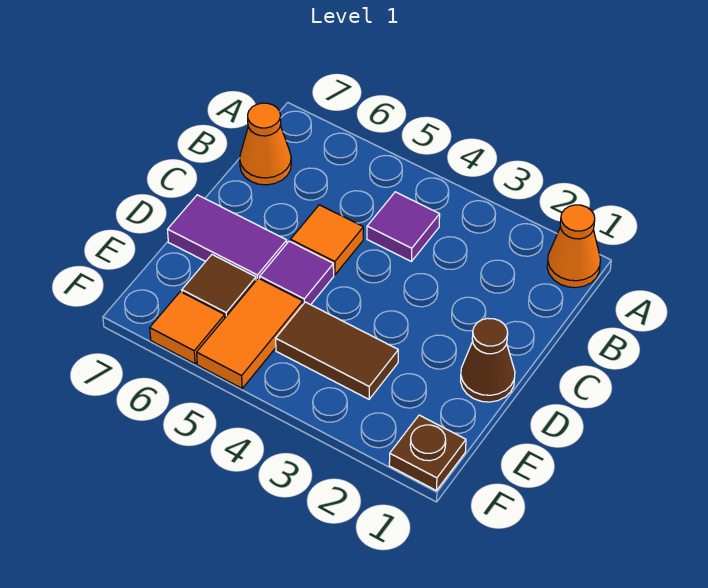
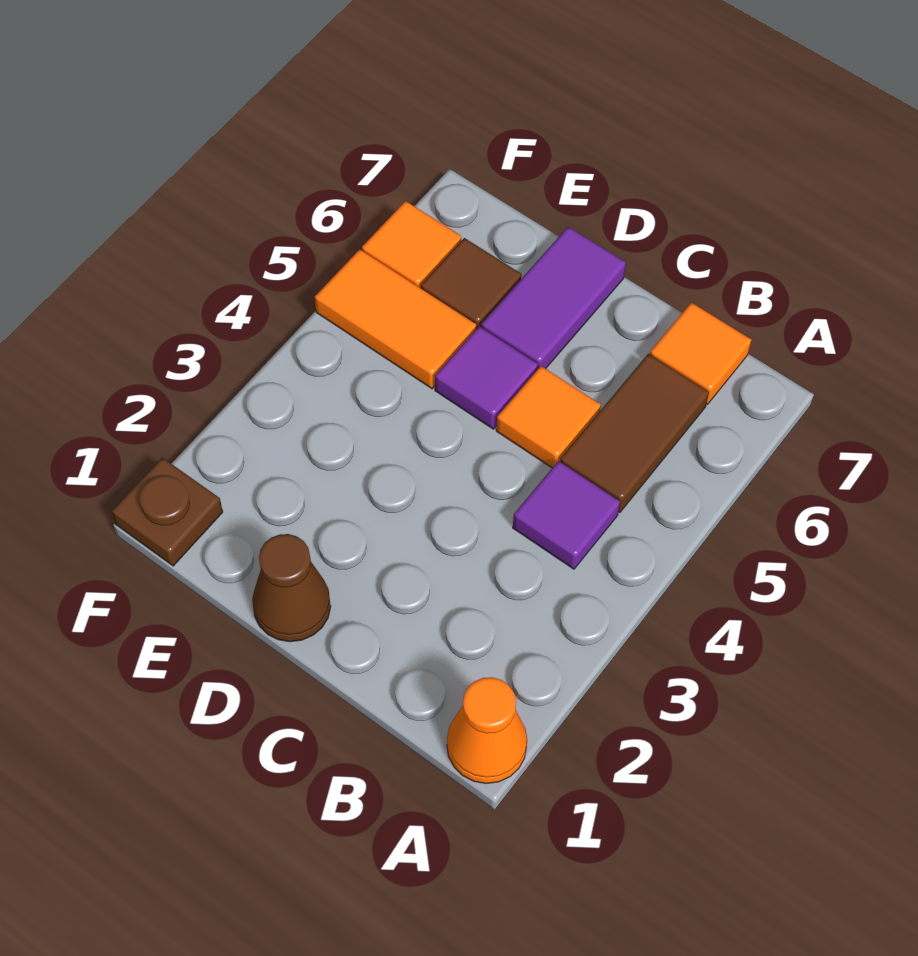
orange cone B7 level 1 -> orange tile B7 level 1
brown tile E3:E4 level 1 -> brown tile B5:B6 level 1

